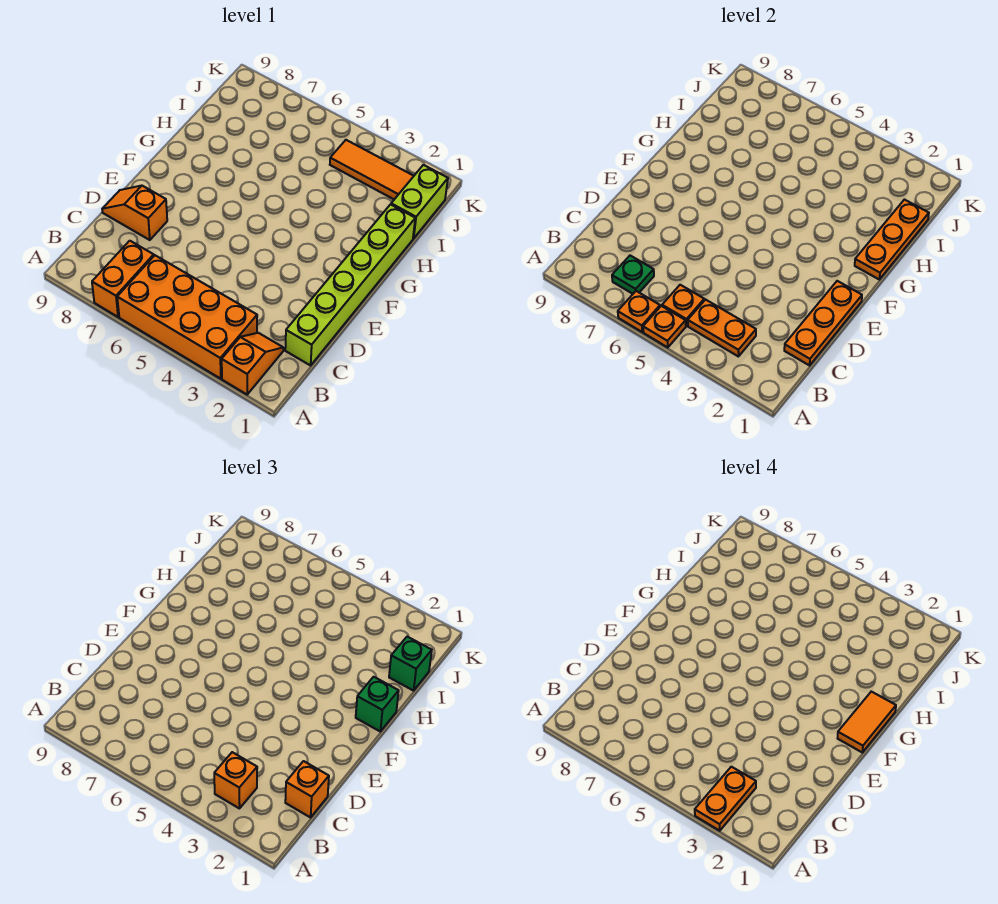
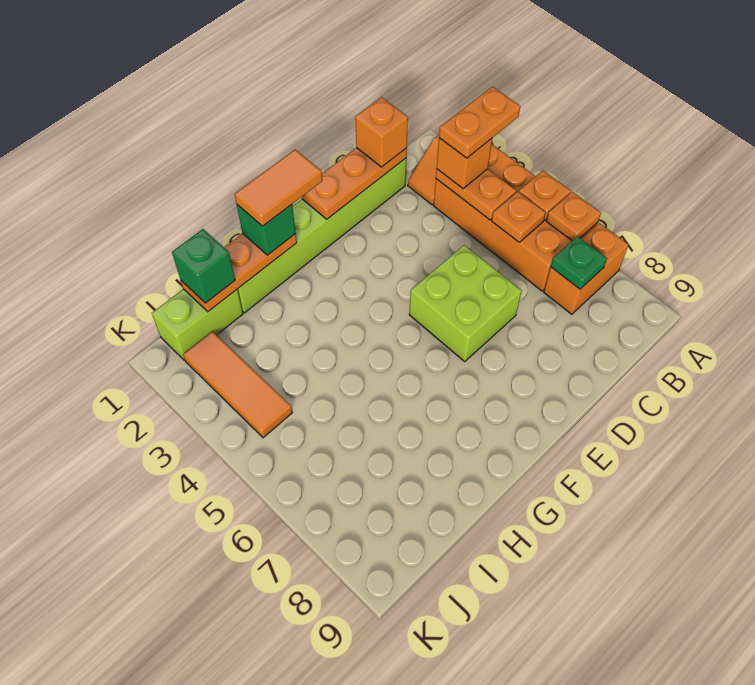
none -> lime brick D5:E6 level 1
orange slope D8:D9 level 1 top 8 -> none

